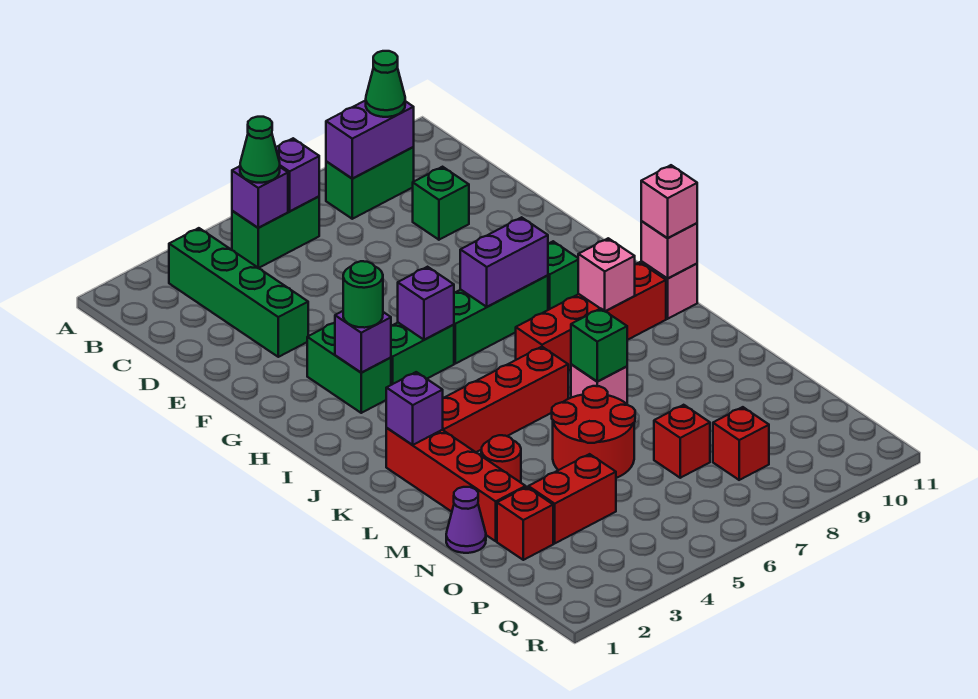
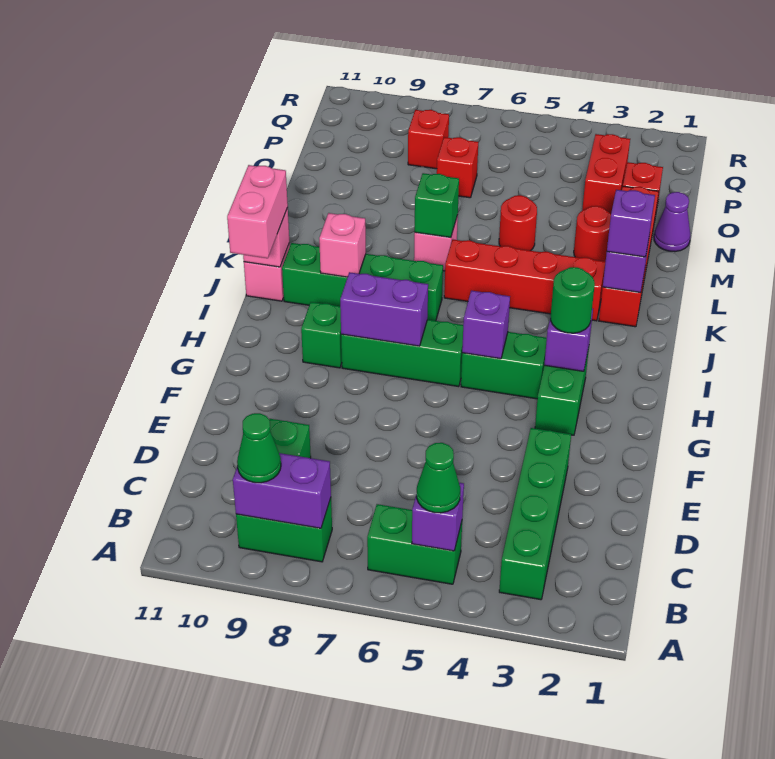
purple brick B6 level 2 -> purple brick K2 level 3
red brick J7:J10 level 1 -> green brick J7:J10 level 1
pink brick J11 level 3 -> pink brick I11:J11 level 3
red round brick M5:N6 level 1 -> red round brick M5 level 1
red brick O3:O4 level 1 -> red brick O3:P3 level 1

